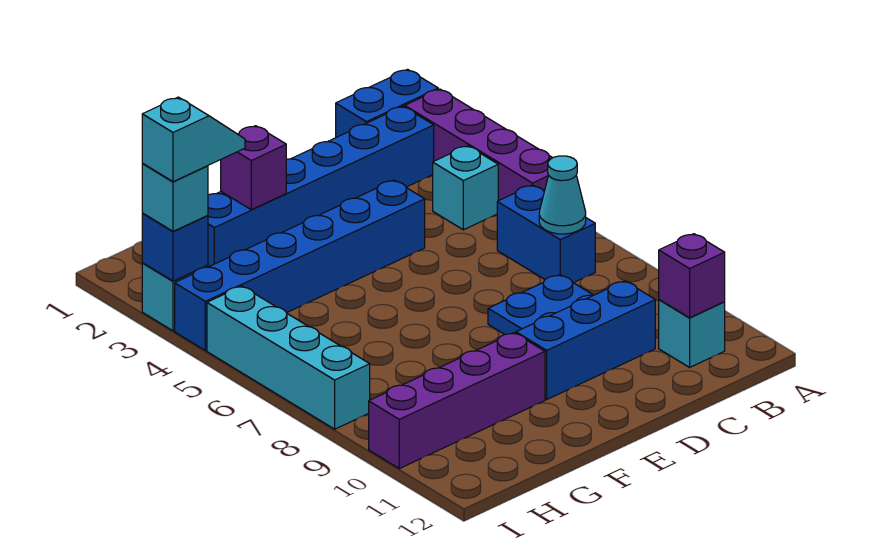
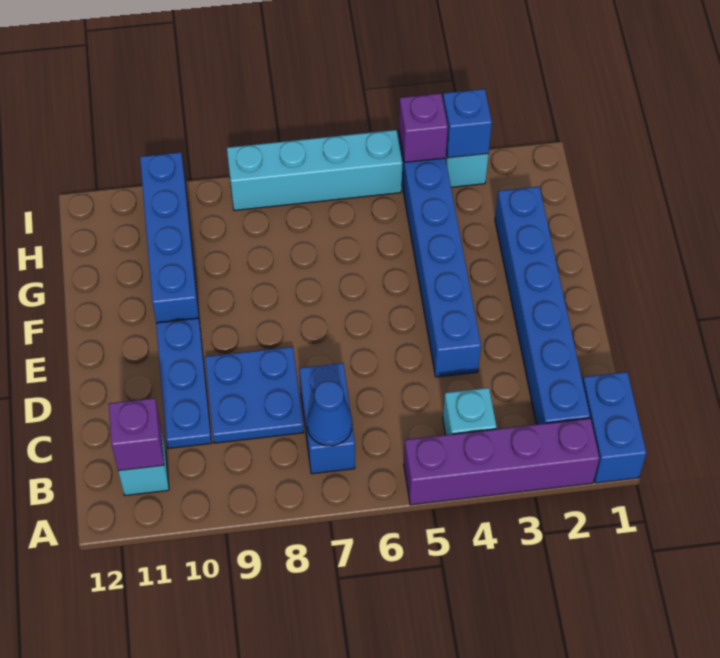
blue brick B6:B7 level 1 -> blue brick B7:C7 level 1
cyan cone B7 level 2 -> blue cone B7 level 2
blue brick C10:E10 level 1 -> blue plate C10:E10 level 1
purple brick F2 level 2 -> purple brick I4 level 2
purple brick F10:I10 level 1 -> blue brick F10:I10 level 1
cyan slope H3:I3 level 4 top I -> none
cyan brick I3 level 3 -> none

